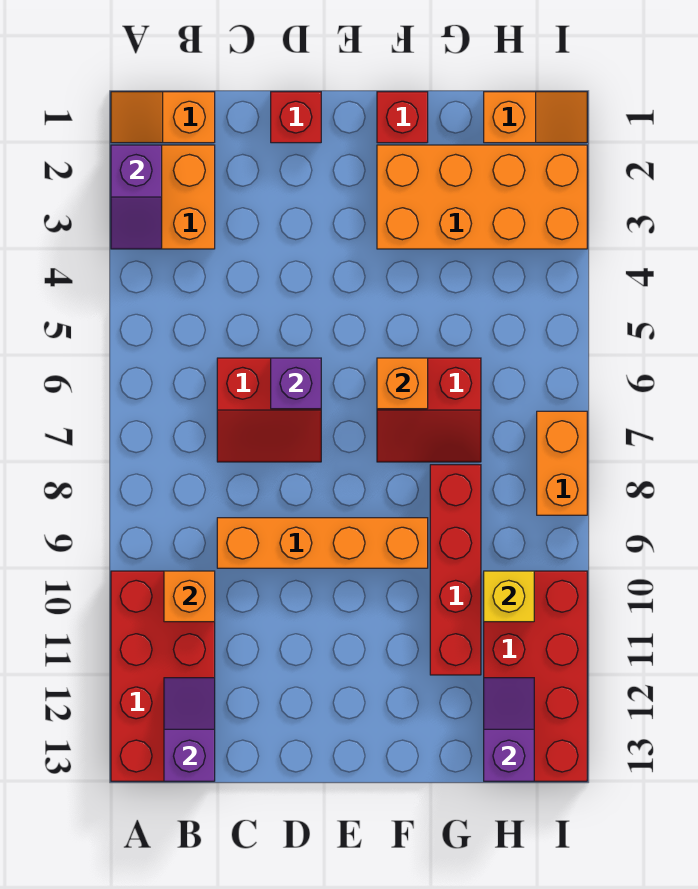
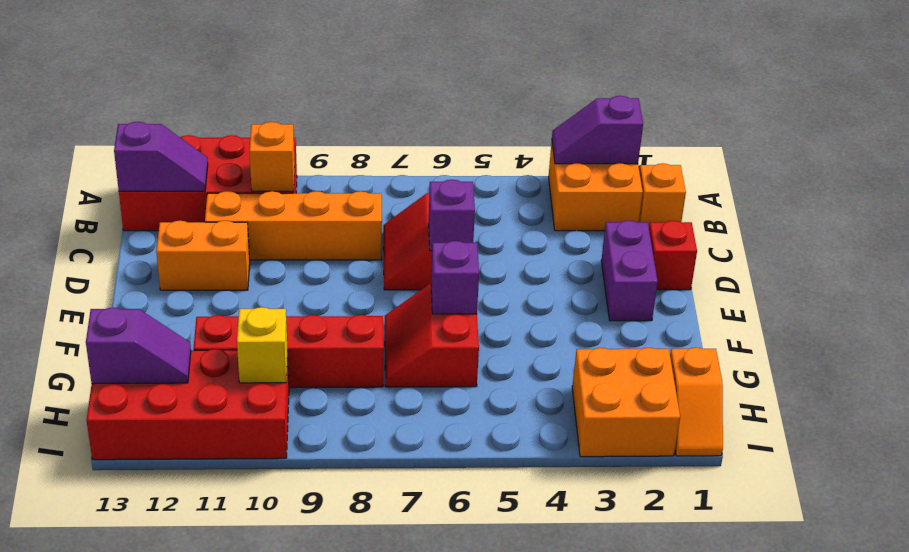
orange brick C9:F9 level 1 -> orange brick C8:C11 level 1
none -> purple brick D2:E2 level 1
red brick F1 level 1 -> none
orange brick F2:I3 level 1 -> orange brick H2:I3 level 1
orange brick F6 level 2 -> purple brick F6 level 2
orange brick I7:I8 level 1 -> orange brick D11:D12 level 1

